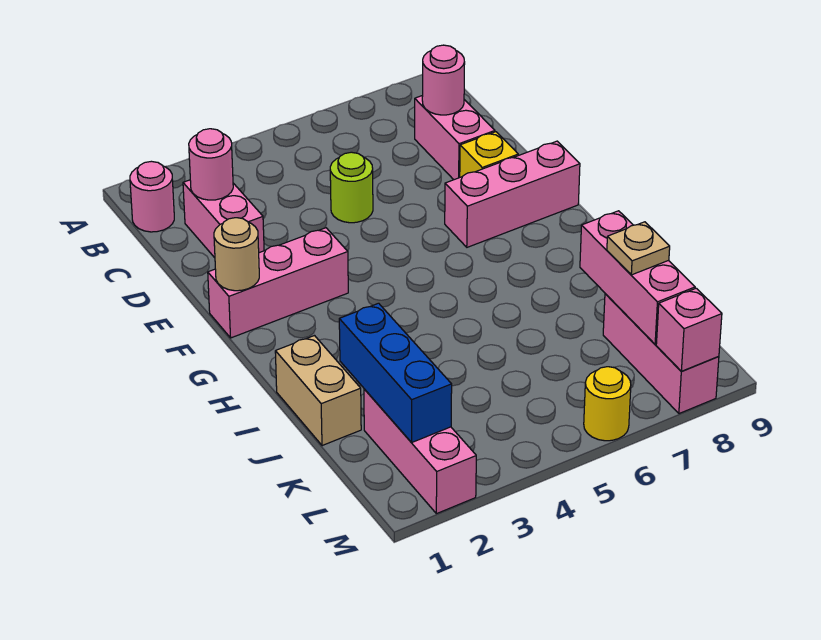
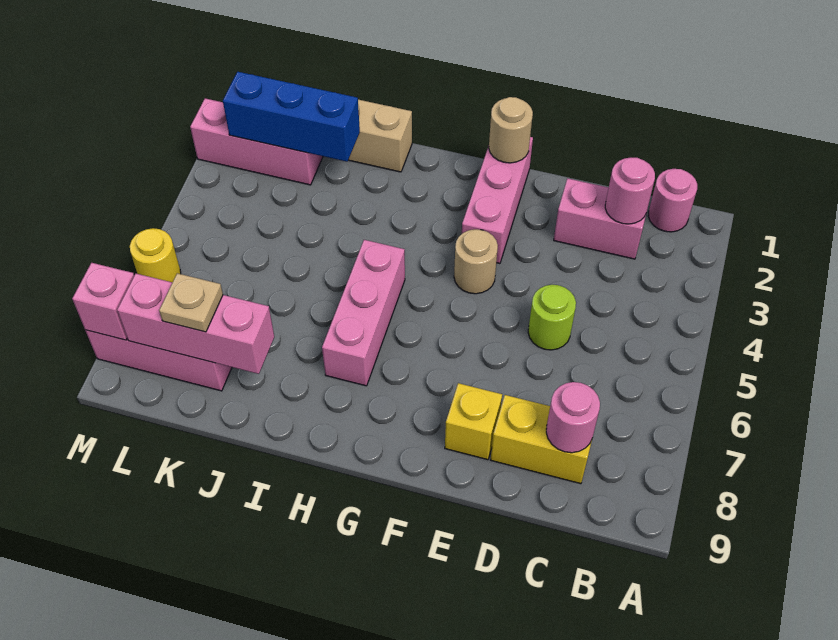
pink brick C8:D8 level 1 -> yellow brick C8:D8 level 1
none -> tan round brick F4 level 1
pink brick F7:F9 level 1 -> pink brick H5:H7 level 1

